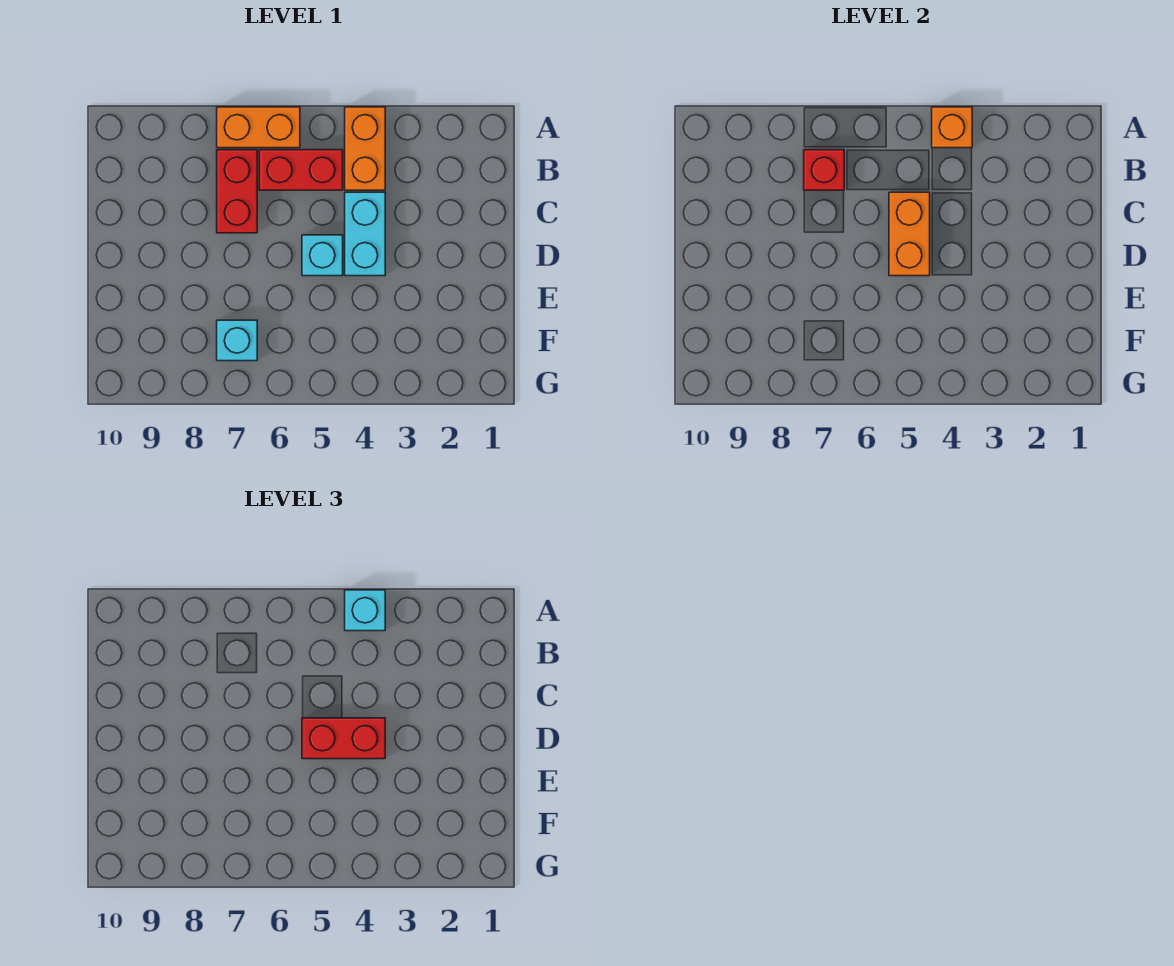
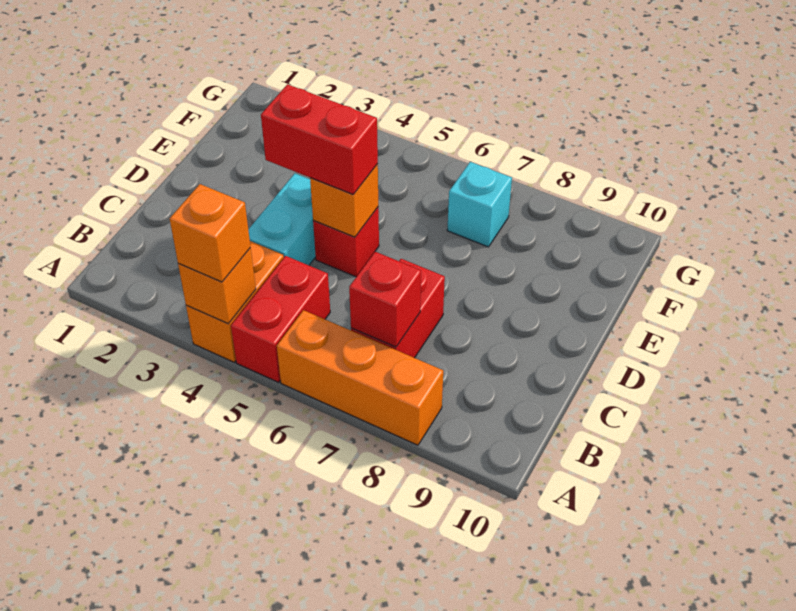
cyan brick A4 level 3 -> orange brick A4 level 3
orange brick A6:A7 level 1 -> orange brick A6:A8 level 1
red brick B5:B6 level 1 -> red brick A5:B5 level 1
orange brick C5:D5 level 2 -> orange brick D5 level 2
cyan brick D5 level 1 -> red brick D5 level 1

